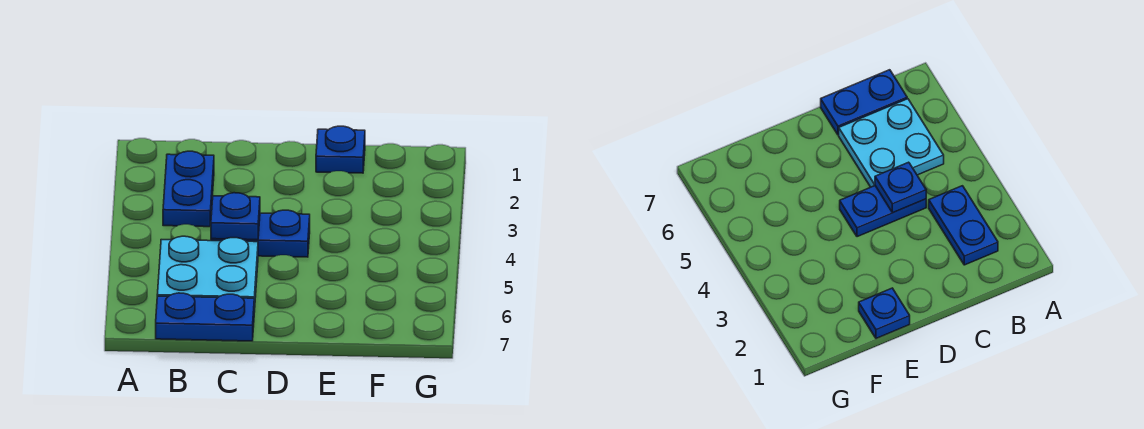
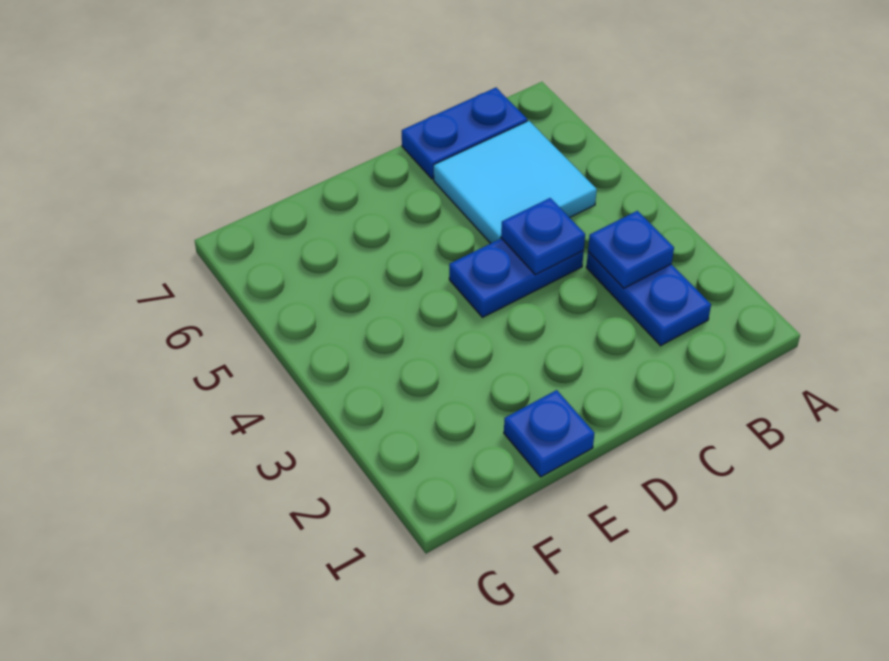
none -> blue plate B3 level 2
cyan plate B5:C6 level 1 -> cyan tile B5:C6 level 1

